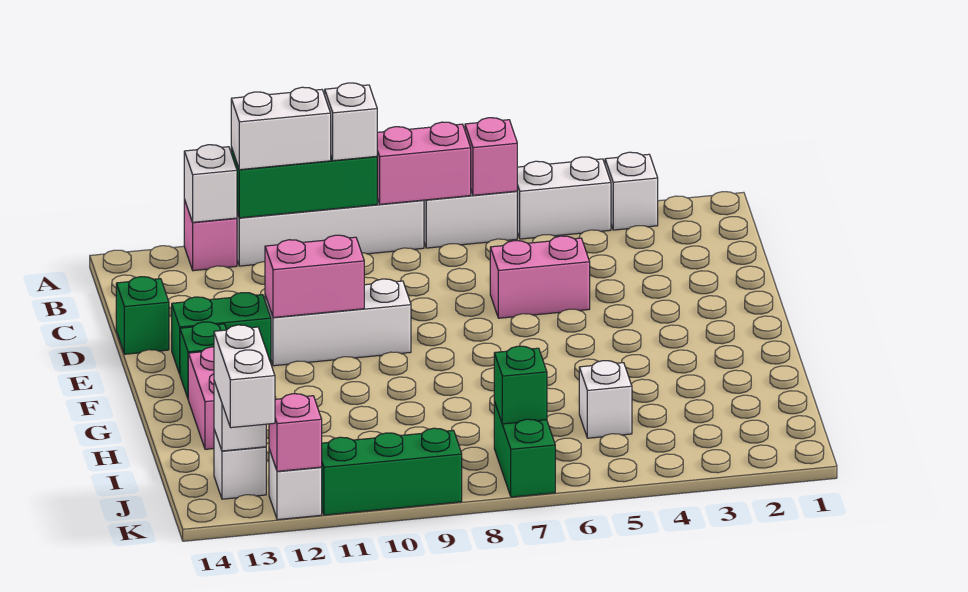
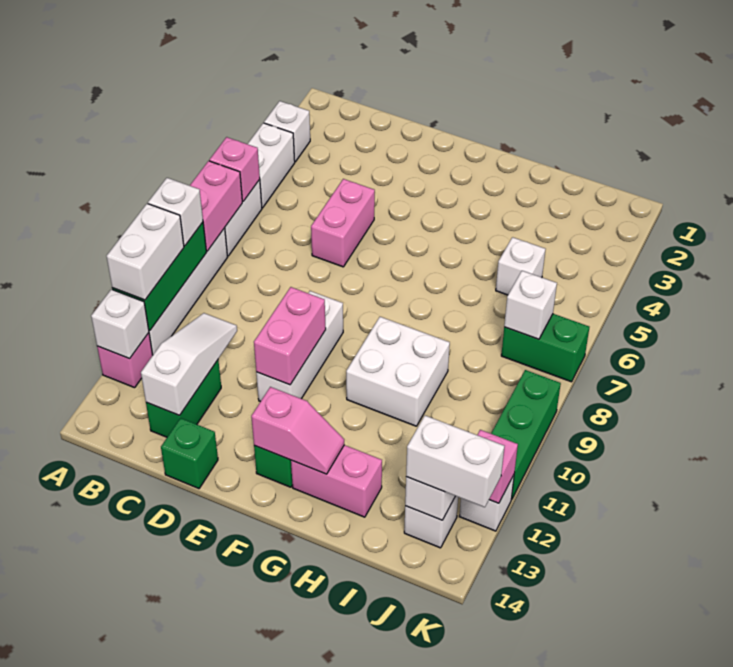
none -> white slope C11:C13 level 2 top 13
green brick E12:E13 level 1 -> green brick C12:C13 level 1
none -> pink slope F13:G13 level 2 top F
none -> white brick G9:H10 level 1
green brick J7 level 2 -> white brick J7 level 2

